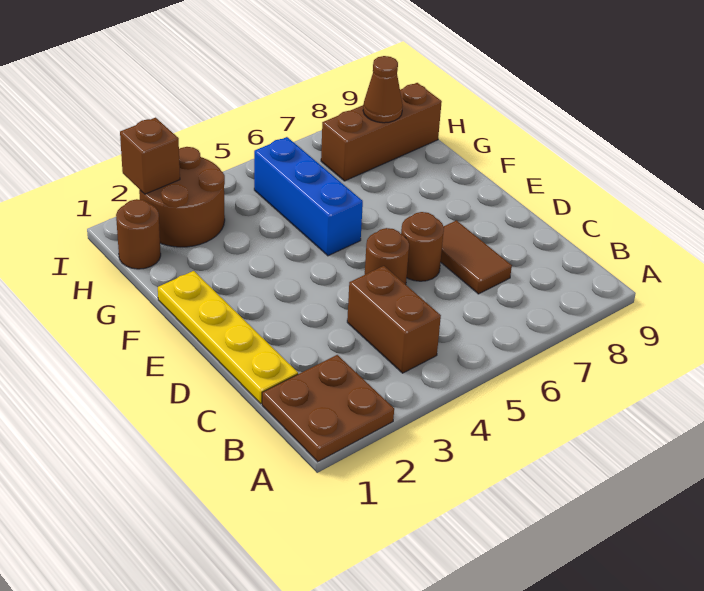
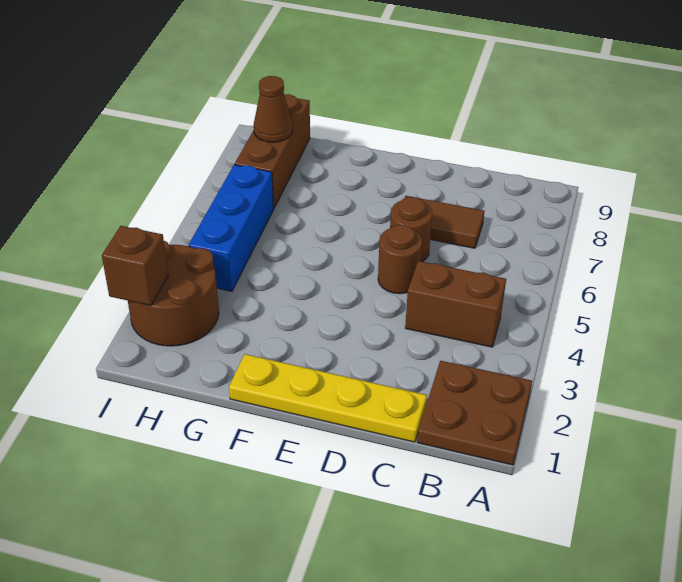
blue brick F5:H5 level 1 -> blue brick H4:H6 level 1
brown round brick H1 level 1 -> none

